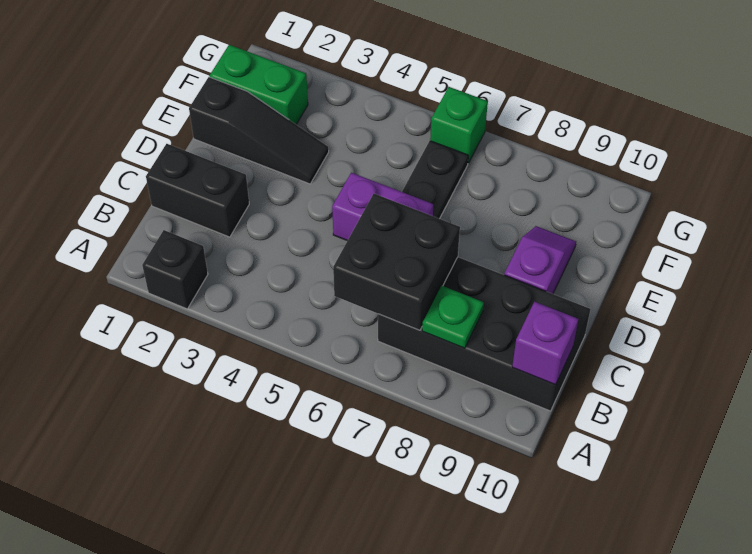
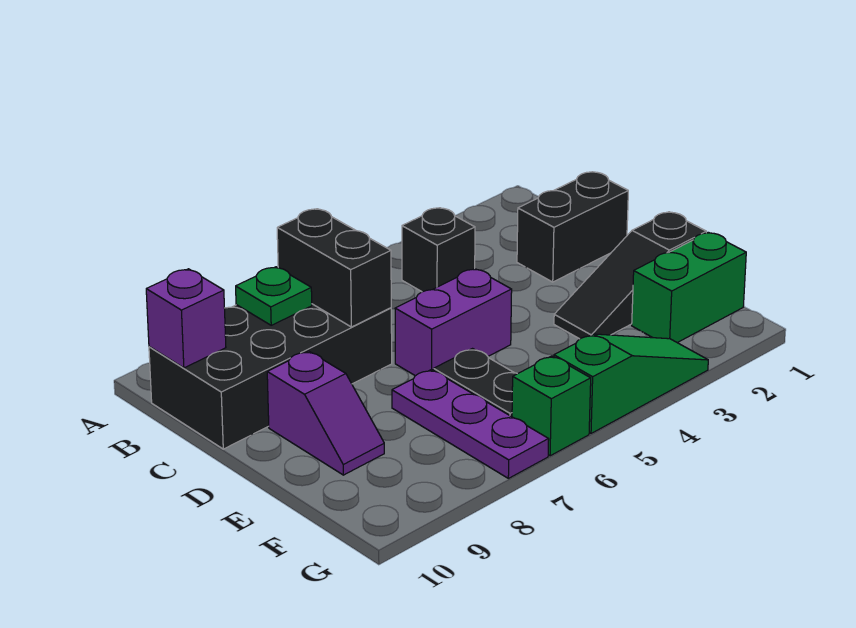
black brick A2 level 1 -> black brick B4 level 1
black brick B6:C7 level 2 -> black brick B7:C7 level 2
none -> purple plate E7:G7 level 1
none -> green slope G3:G5 level 1 top 5

